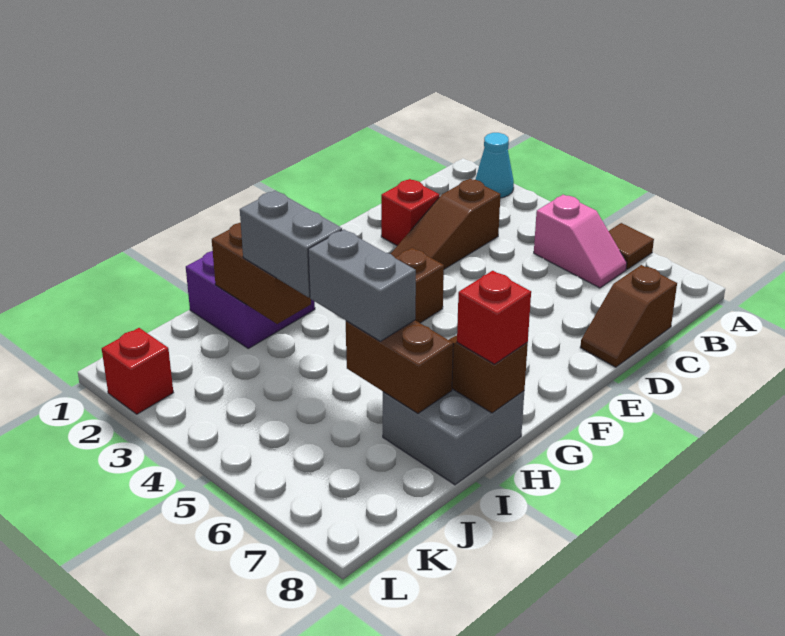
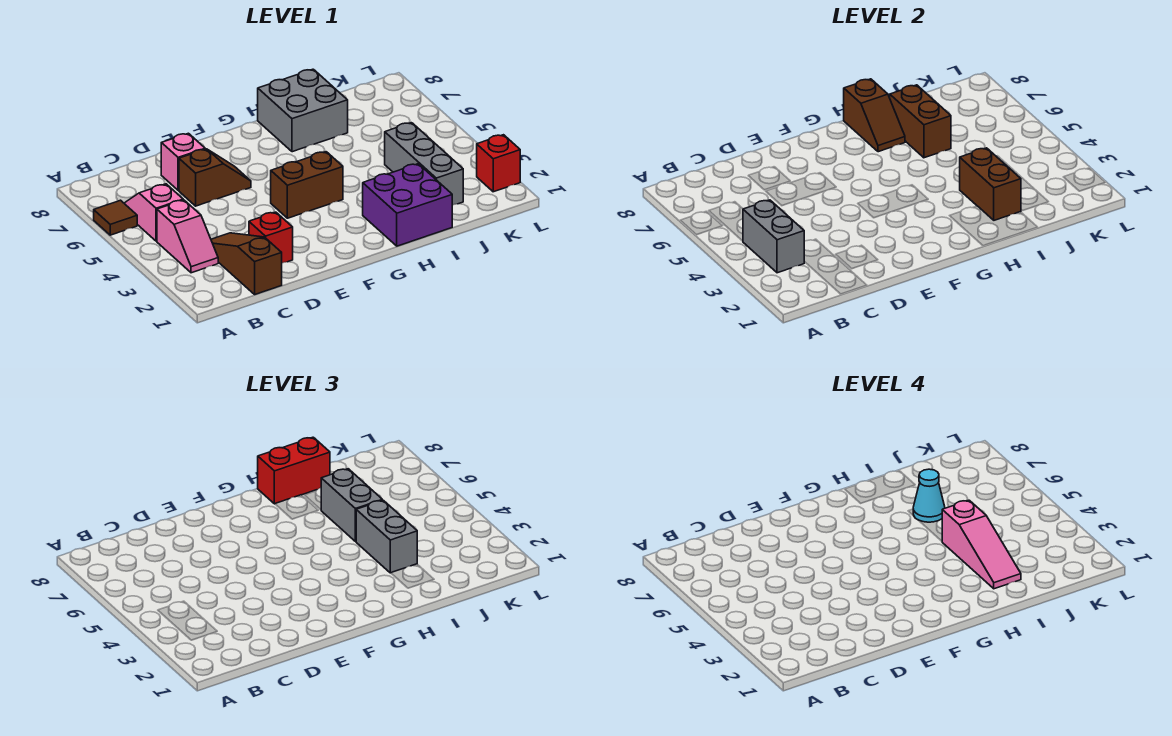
cyan cone A2 level 1 -> cyan cone I6 level 4
none -> pink slope B3:B4 level 1 top 4
none -> grey brick B3:B4 level 2
brown slope C3:E3 level 1 top C -> brown slope C1:C3 level 1 top 1
brown slope C8:D8 level 1 top C -> brown slope D6:E6 level 1 top D
none -> pink brick D7 level 1
red brick H8 level 3 -> red brick H8:I8 level 3
none -> pink slope I2:I4 level 4 top 4
none -> grey brick J2:J4 level 1

